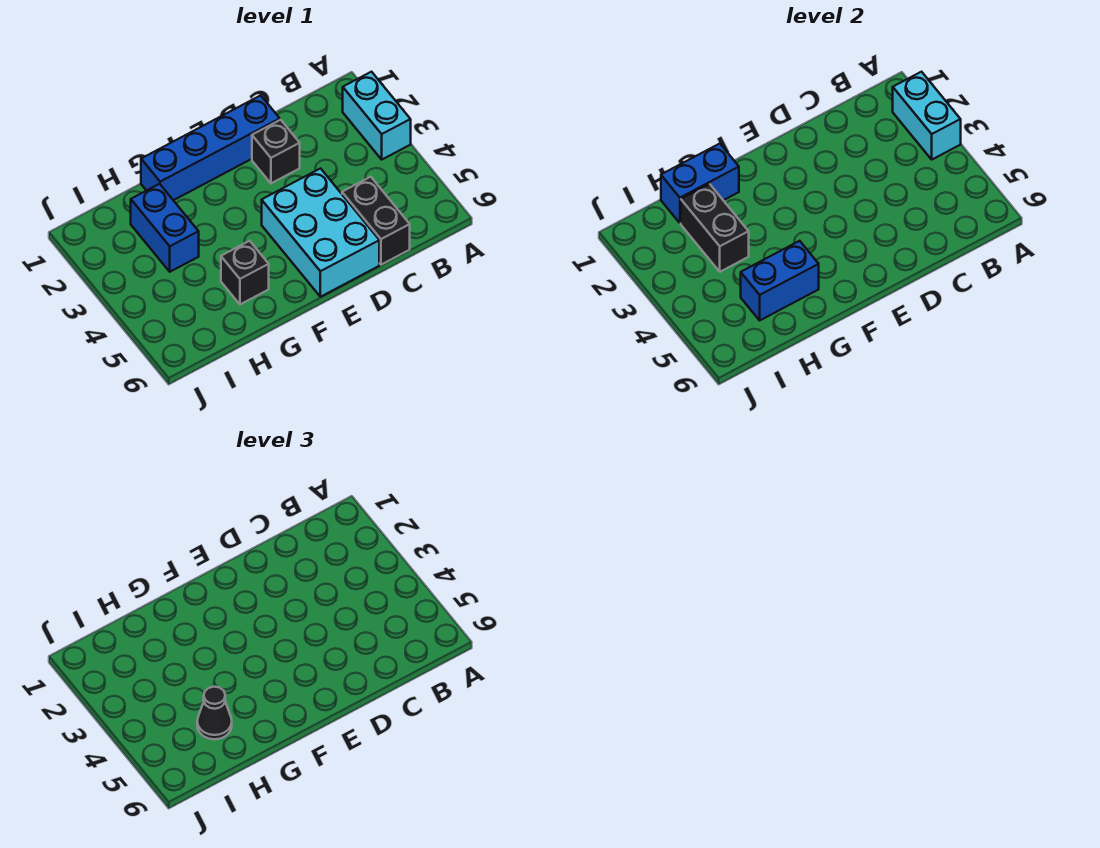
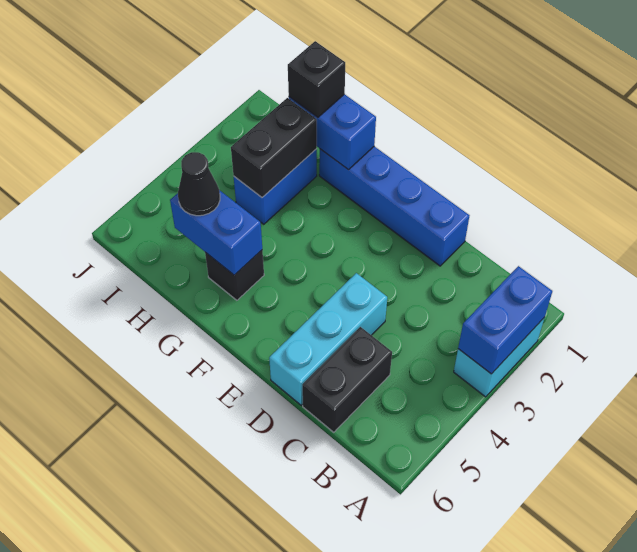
cyan brick A2:A3 level 2 -> blue brick A2:A3 level 2
black brick D2 level 1 -> black brick H1 level 3
cyan brick D4:E6 level 1 -> cyan brick D4:D6 level 1

